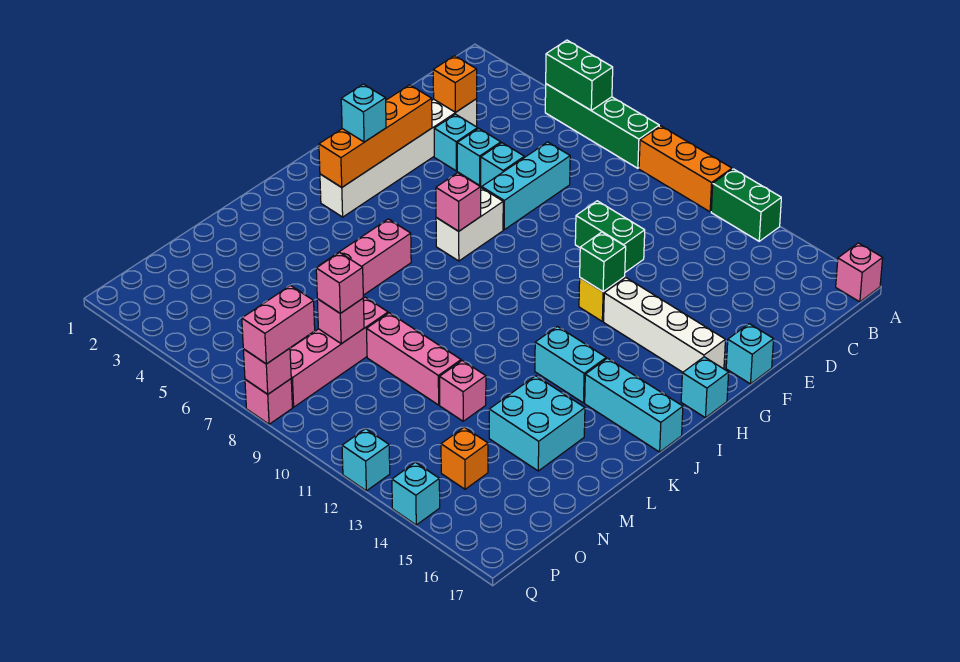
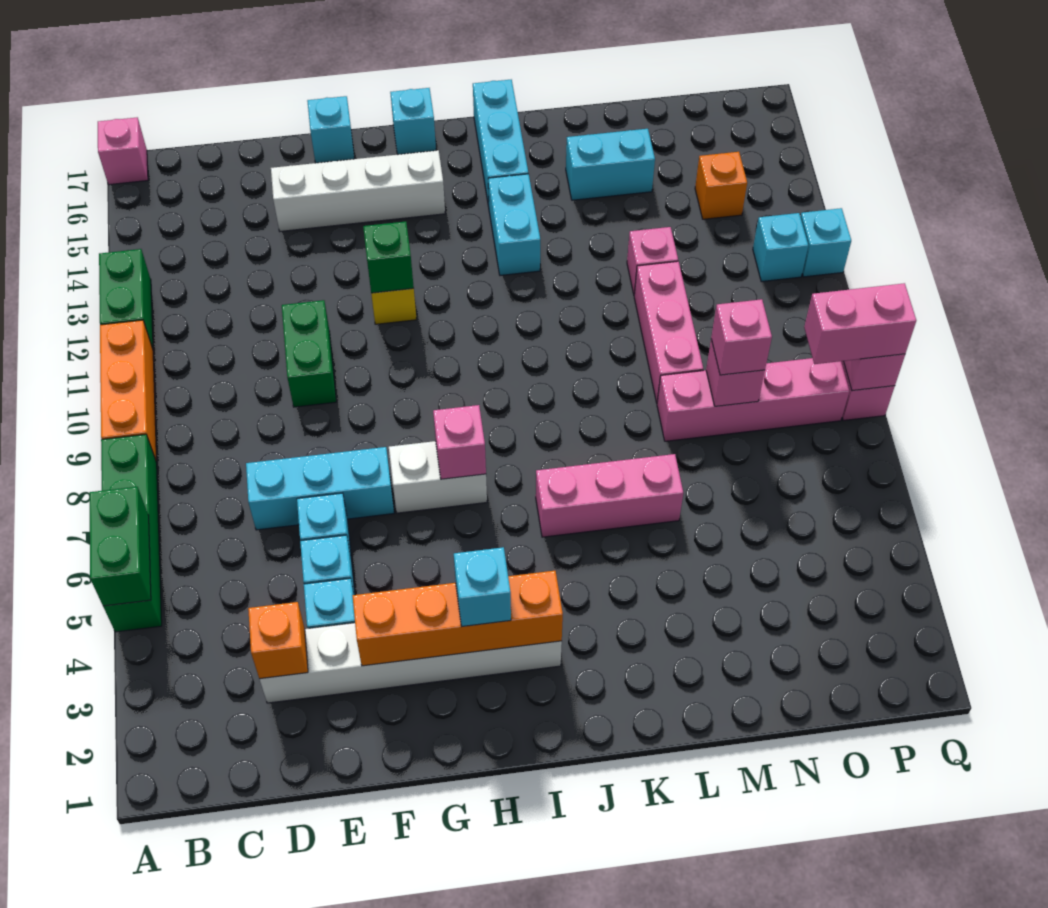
white brick G13:G16 level 1 -> white brick E15:H15 level 1
cyan brick L14:M15 level 1 -> cyan brick L15:M15 level 1
cyan brick Q14 level 1 -> cyan brick P12 level 1

